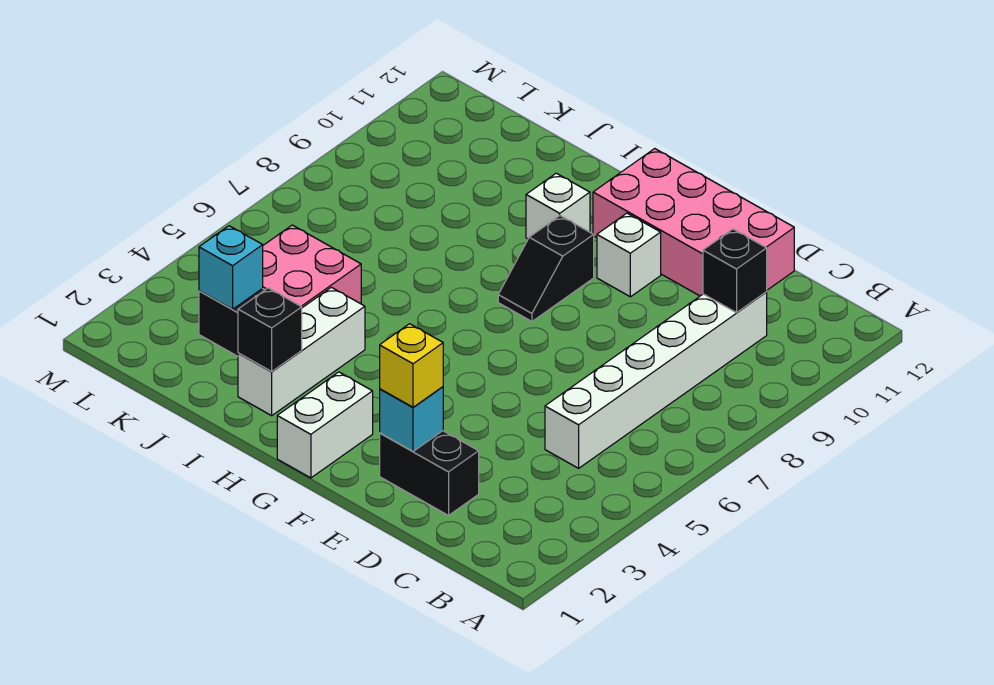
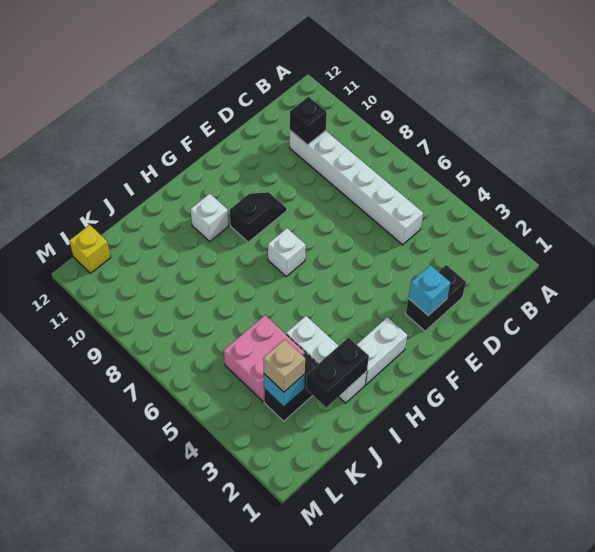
pink brick D11:G12 level 1 -> none
yellow brick E2 level 3 -> yellow brick L12 level 1
white brick F10 level 1 -> white brick G7 level 1
white brick G1:G2 level 1 -> white brick G2:H2 level 1
black slope G8:G9 level 1 top 9 -> black slope F9:G9 level 1 top G
black brick I2 level 2 -> black brick I2:J2 level 2
none -> tan brick K3 level 3

